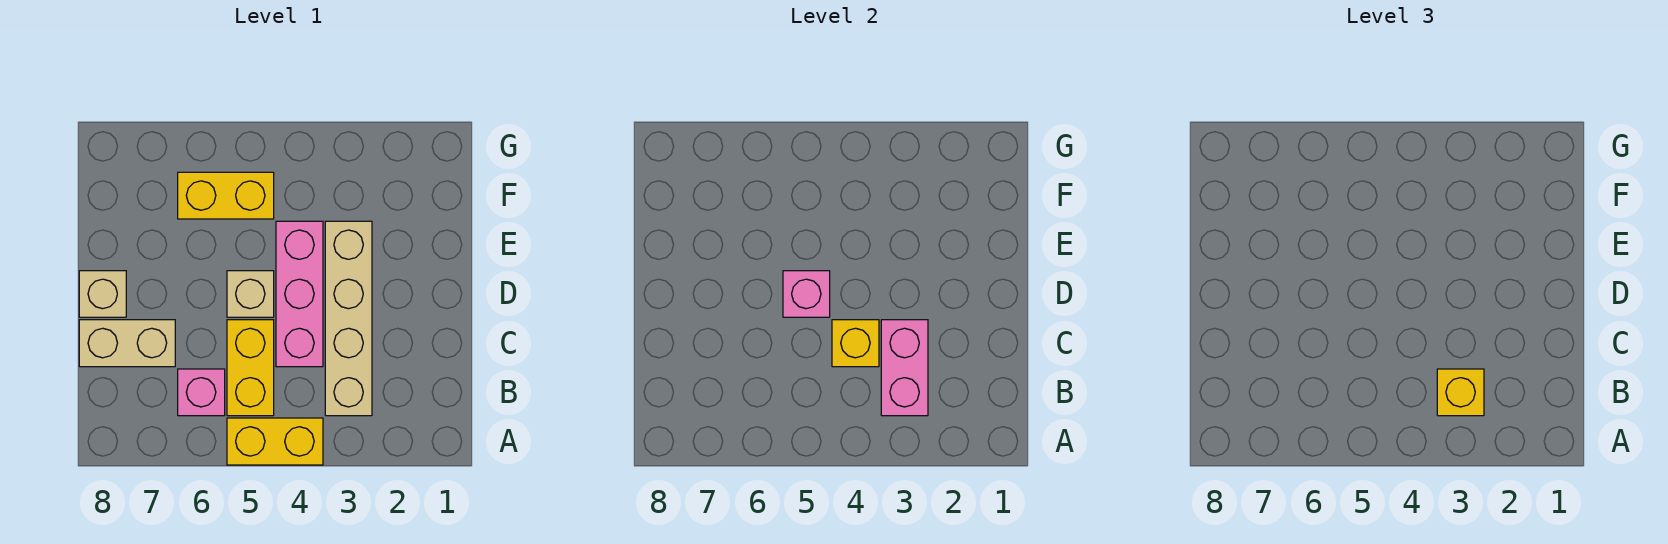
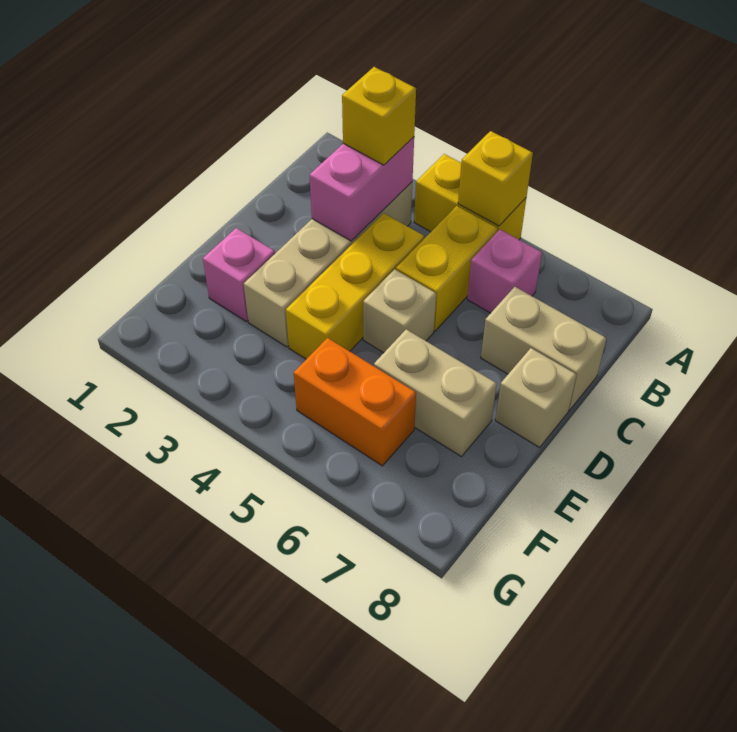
pink brick C4:E4 level 1 -> yellow brick C4:E4 level 1
yellow brick C4 level 2 -> yellow brick A5 level 2
pink brick D5 level 2 -> pink brick E2 level 1
none -> tan brick E6:E7 level 1
yellow brick F5:F6 level 1 -> orange brick F5:F6 level 1

